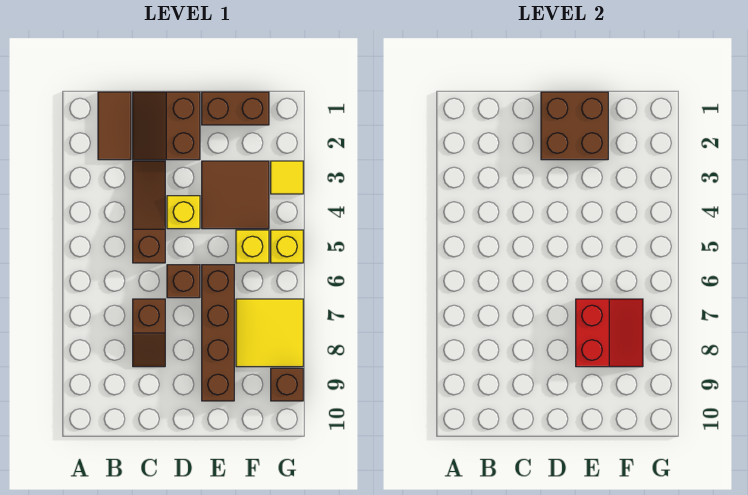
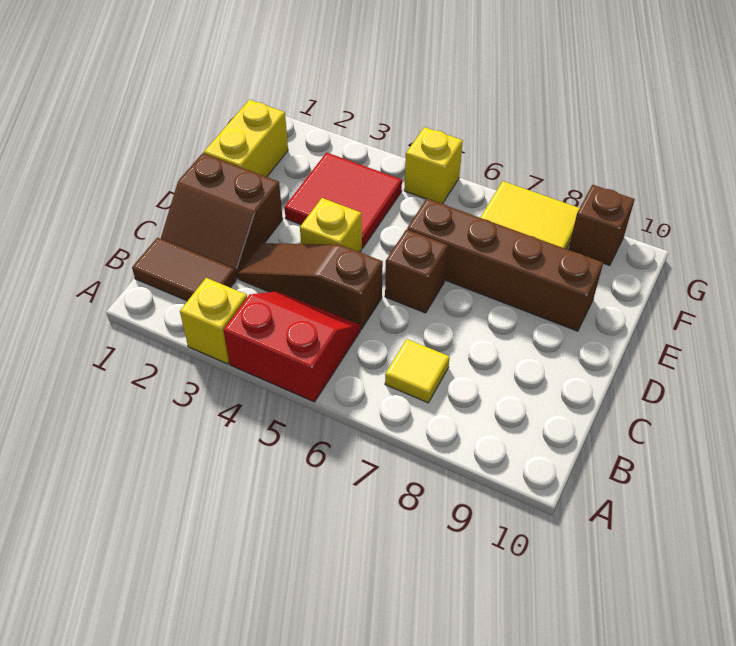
brown slope C7:C8 level 1 top 7 -> none
brown brick D1:E2 level 2 -> none
brown brick E1:F1 level 1 -> yellow brick E1:F1 level 1
brown tile E3:F4 level 1 -> red tile E3:F4 level 1
red slope E7:F8 level 2 top E -> red slope A4:B5 level 1 top A
yellow brick F5 level 1 -> yellow brick A3 level 1
yellow tile G3 level 1 -> yellow tile B7 level 1

